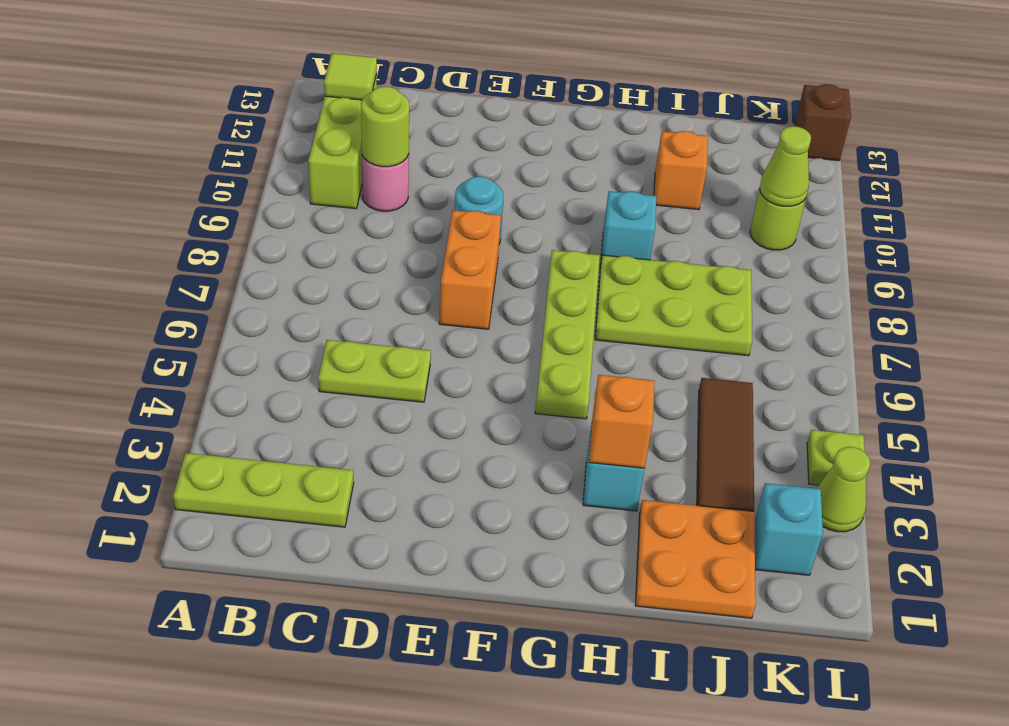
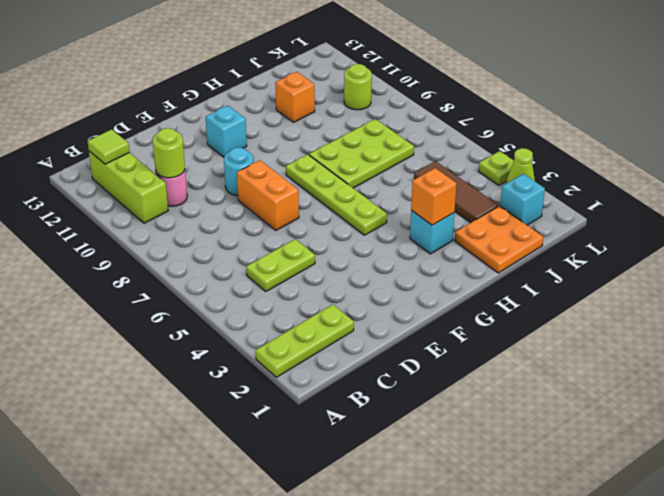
cyan brick H9 level 1 -> cyan brick F11 level 1
lime cone K10 level 2 -> none
brown brick L13 level 1 -> none

